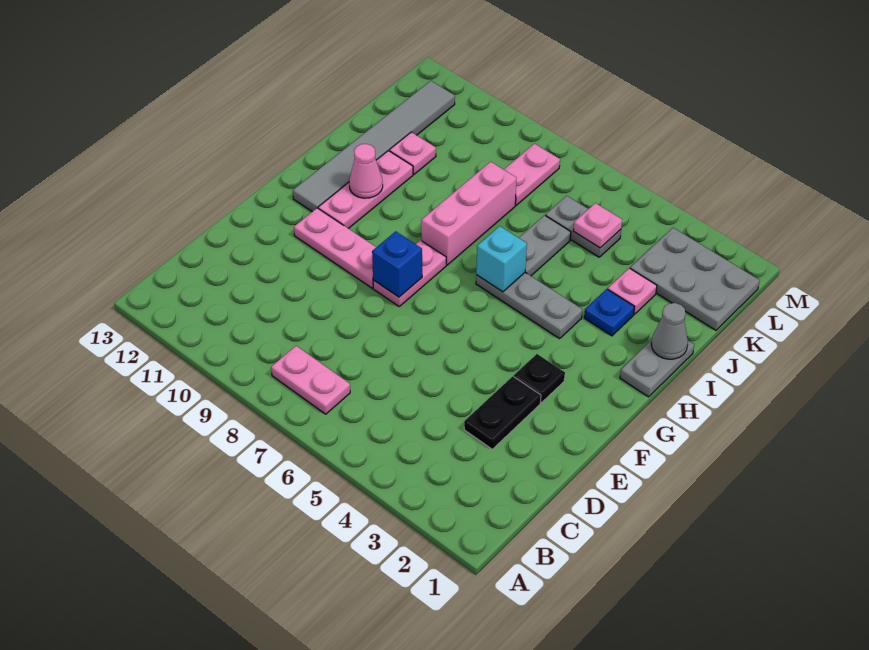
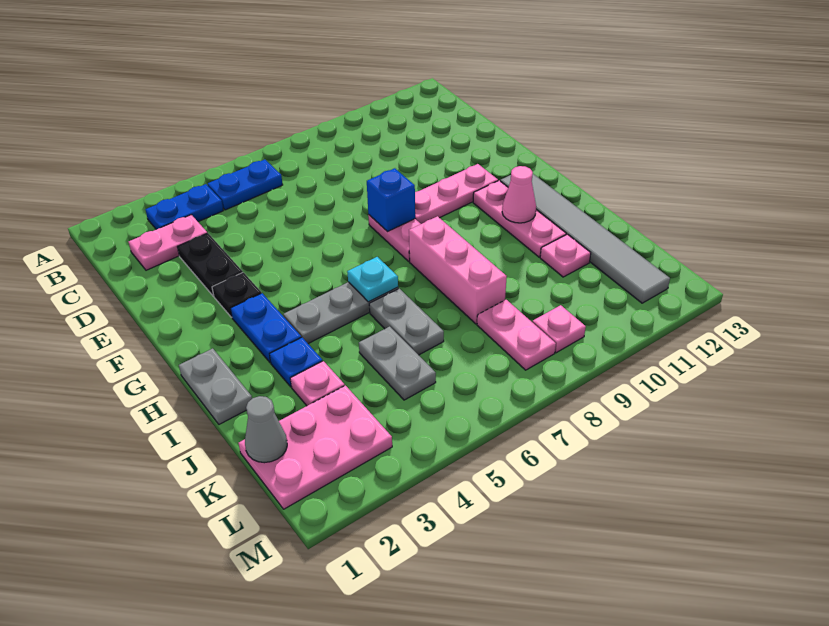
none -> blue plate B3:B4 level 1
none -> blue plate B5:B6 level 1
pink plate B7:B8 level 1 -> pink plate C2:C3 level 1
none -> blue plate G3:H3 level 1
cyan brick H6 level 2 -> cyan plate H6 level 2
grey cone I1 level 2 -> grey cone K1 level 2
grey plate K1:L3 level 1 -> pink plate K1:L3 level 1
grey plate K5:K6 level 1 -> grey plate J5:K5 level 1
pink plate K5 level 2 -> pink plate L9 level 1

